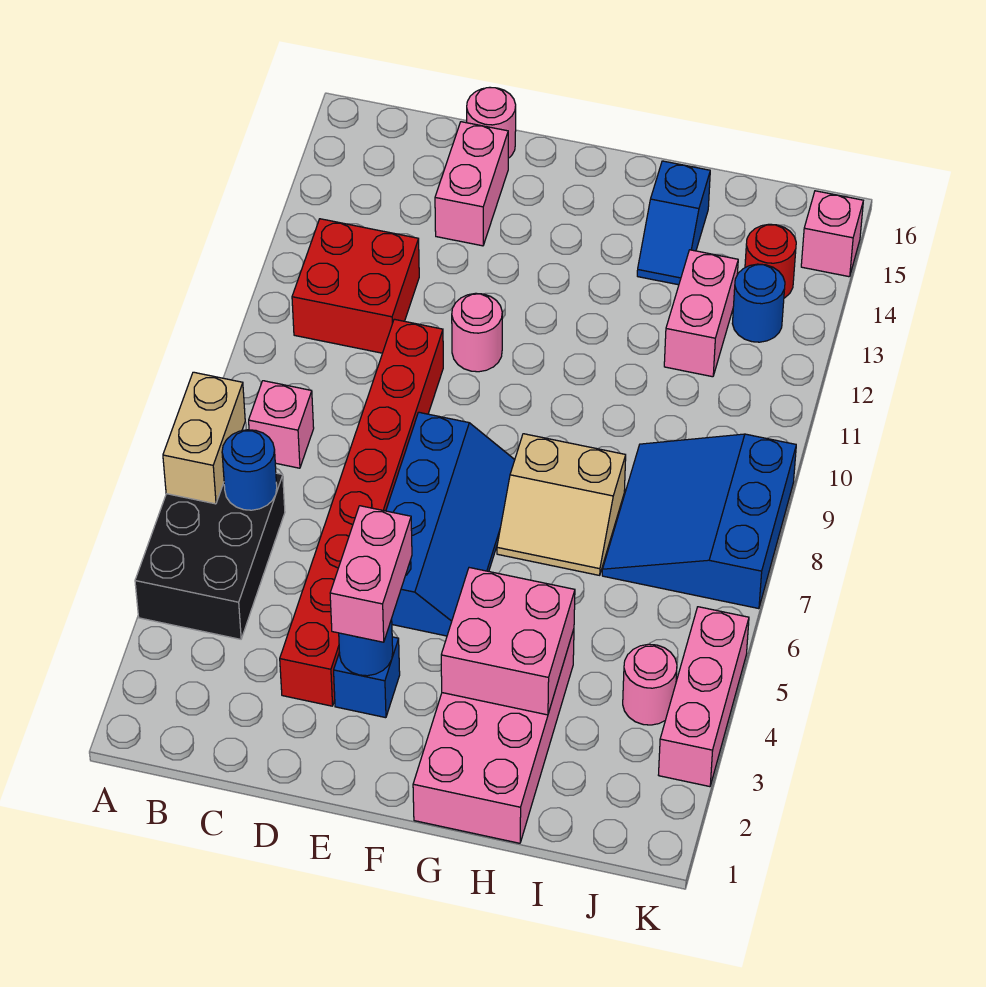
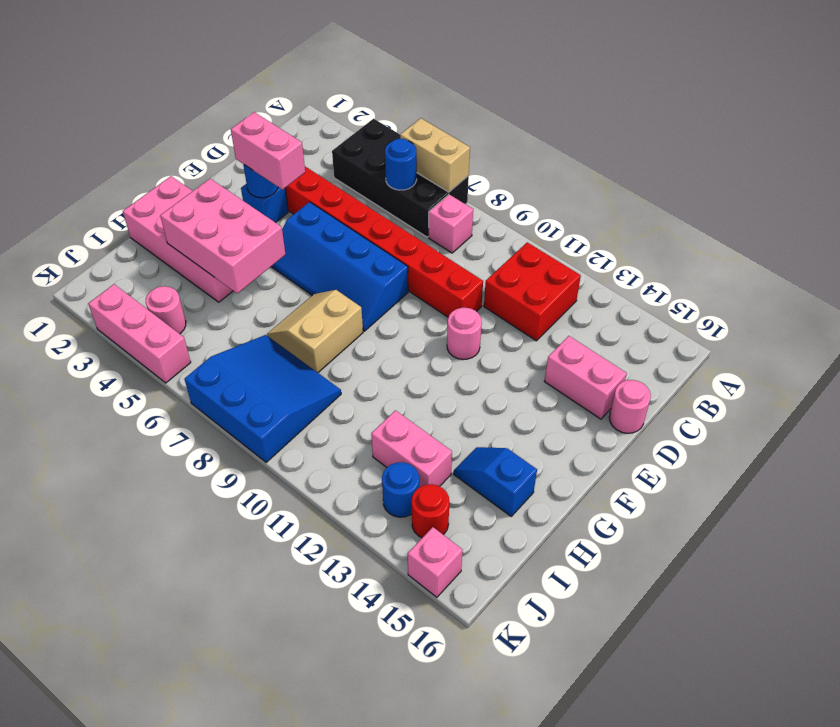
black brick A4:B6 level 1 -> black brick A4:B7 level 1
pink brick G3:H4 level 2 -> pink brick G3:H5 level 2

